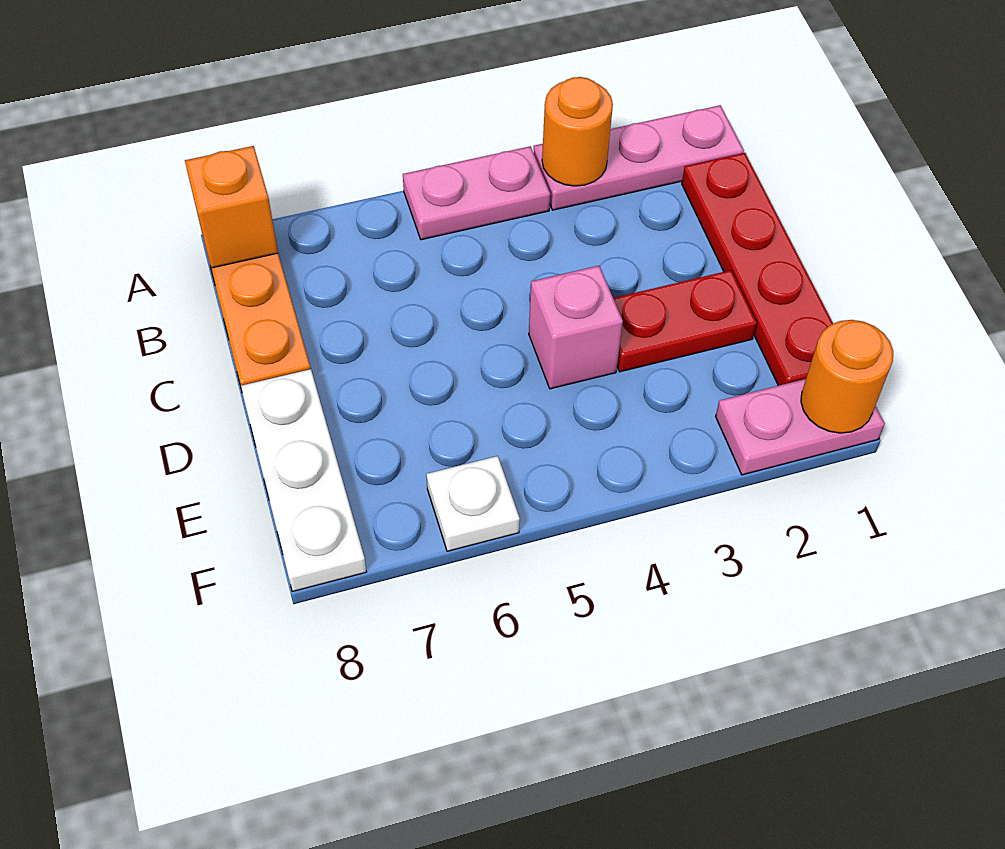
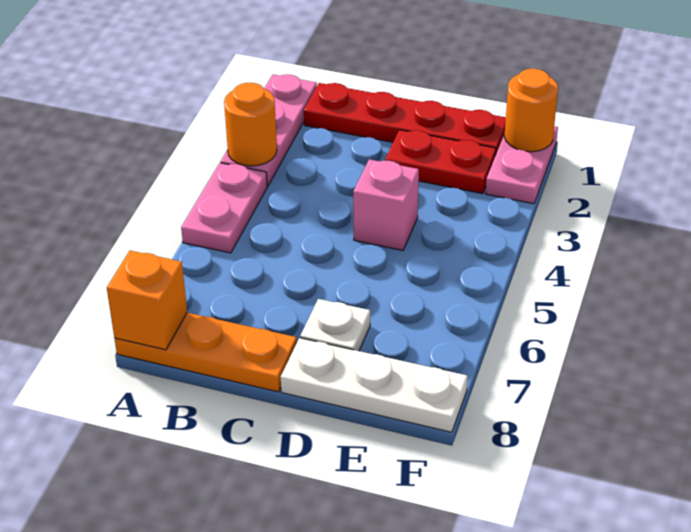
red plate D2:D3 level 1 -> red plate D2:E2 level 1
white plate F6 level 1 -> white plate D7 level 1

